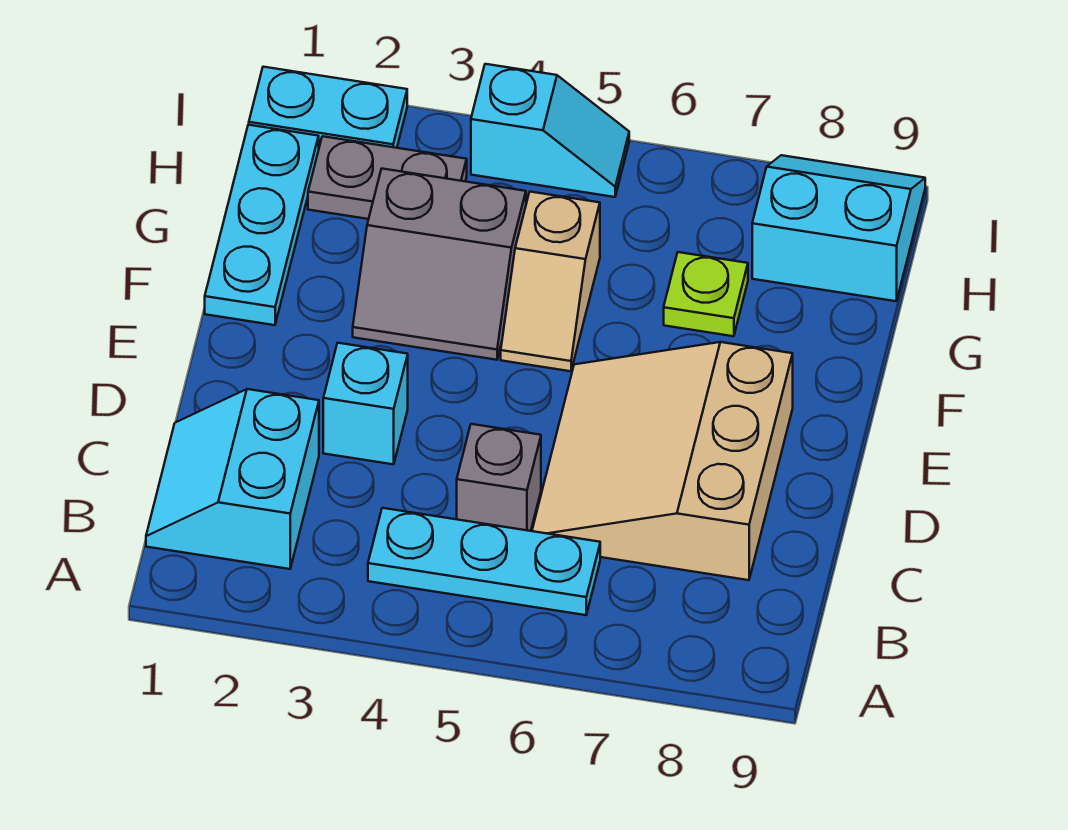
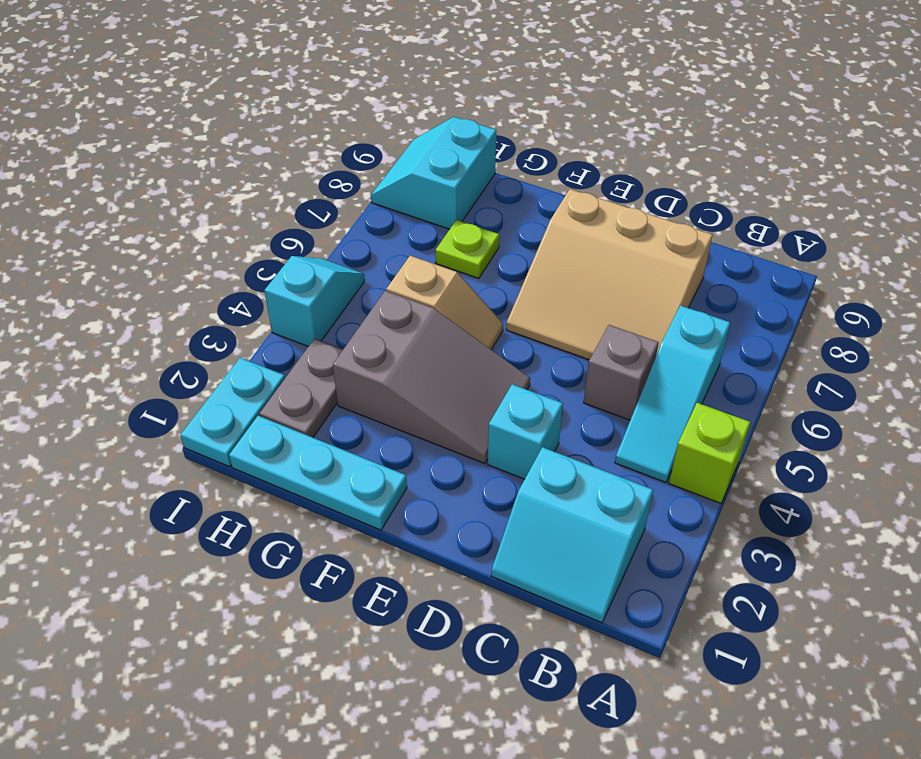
none -> lime brick A4 level 1
cyan plate B4:B6 level 1 -> cyan slope B4:B6 level 1 top 6
grey slope F3:G4 level 1 top G -> grey slope E3:G4 level 1 top G

